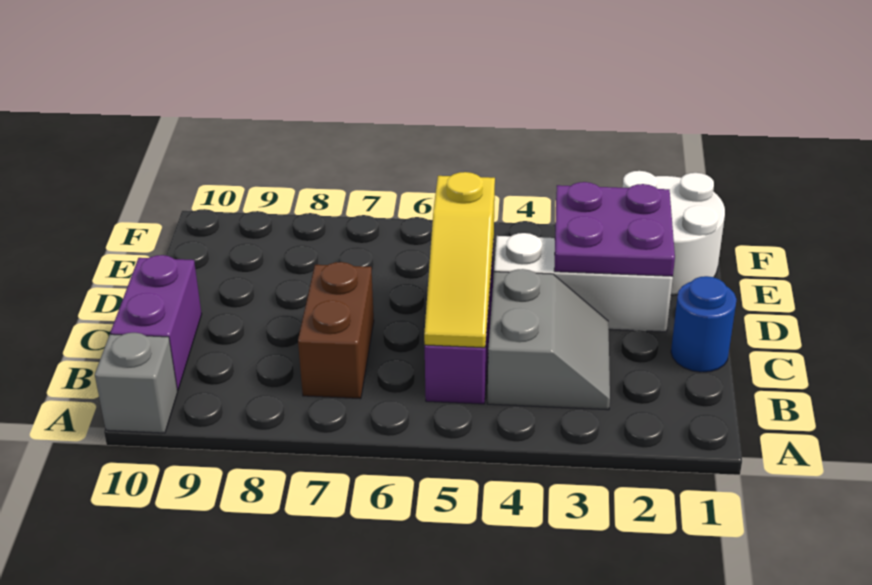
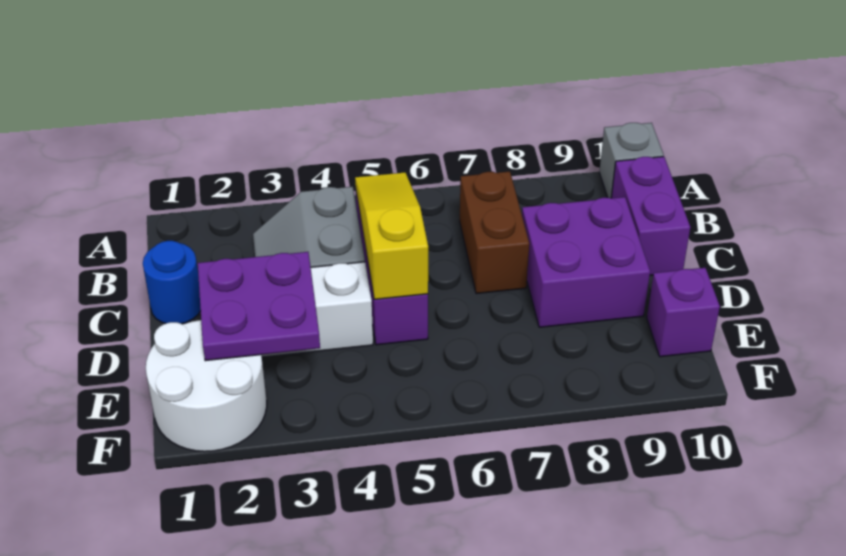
none -> purple brick C8:D9 level 1
none -> purple brick E10 level 1

